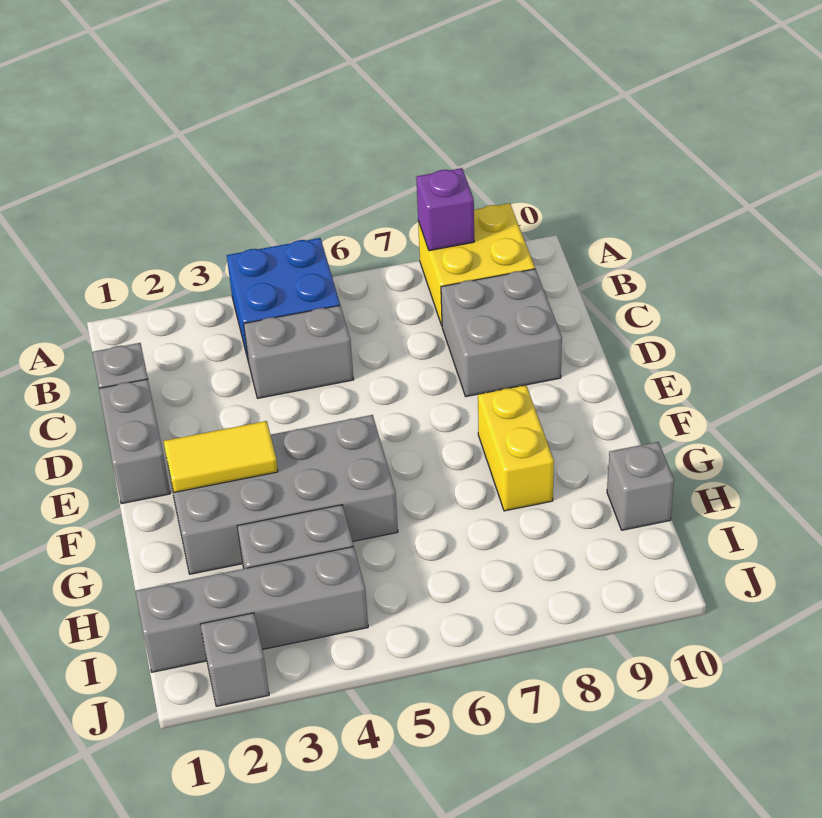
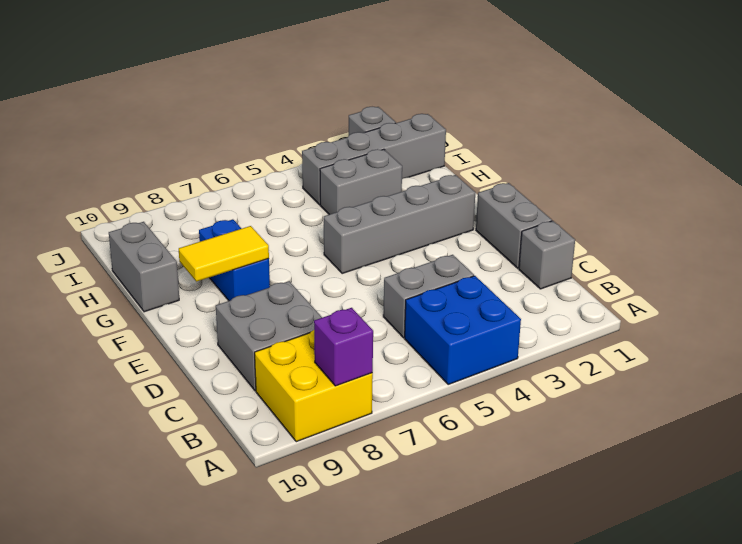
grey brick F2:G5 level 1 -> grey brick F2:F5 level 1
yellow tile F2:F3 level 2 -> yellow tile F8:F9 level 2
yellow brick F8:G8 level 1 -> blue brick F8:G8 level 1
grey brick H10 level 1 -> grey brick G10:H10 level 1

